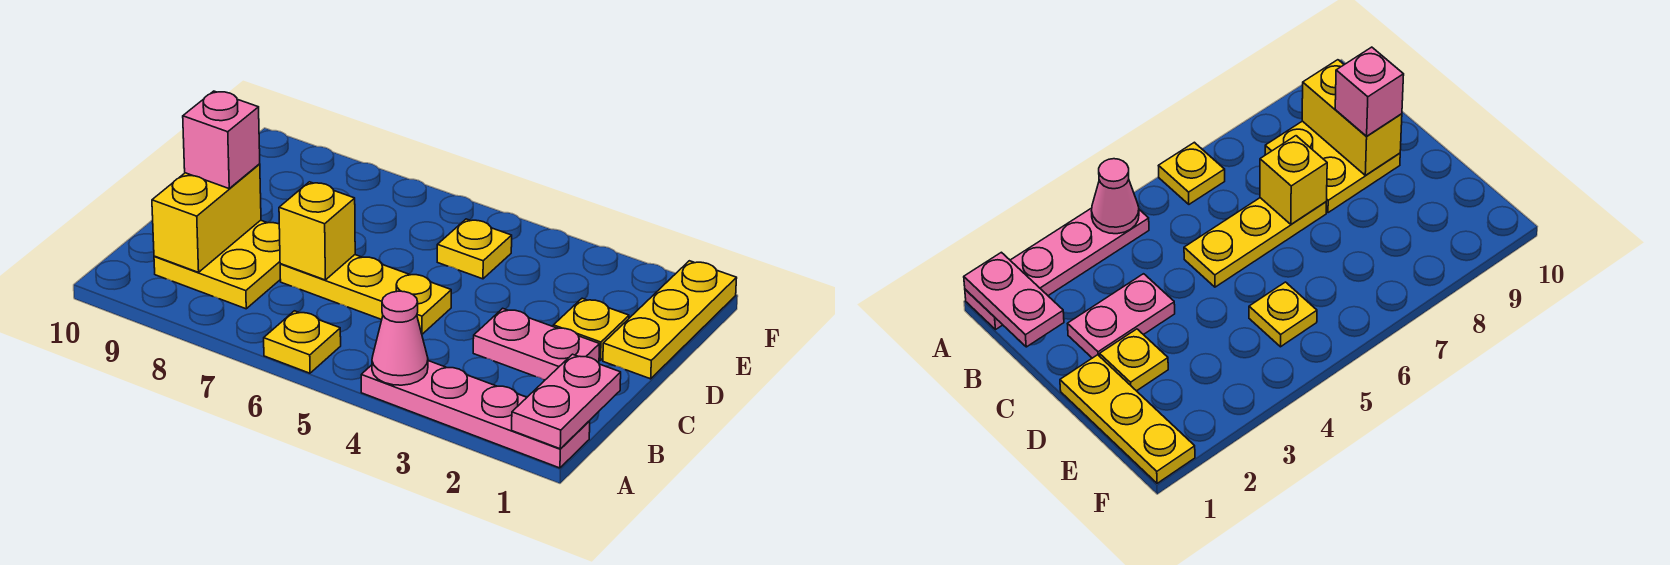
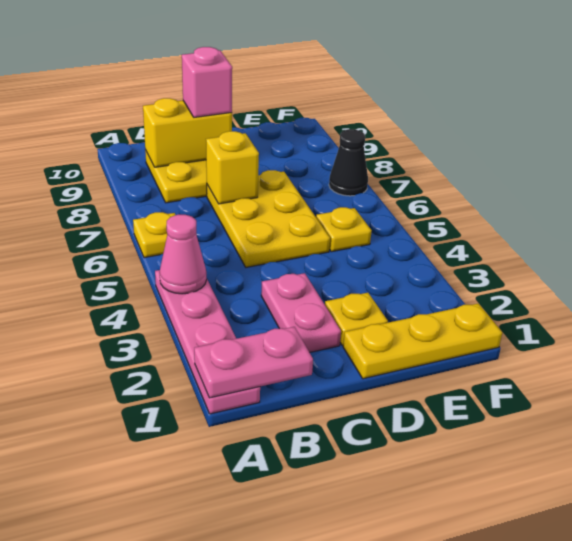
yellow plate C5:C7 level 1 -> yellow plate C5:D7 level 1
none -> black cone F7 level 1

